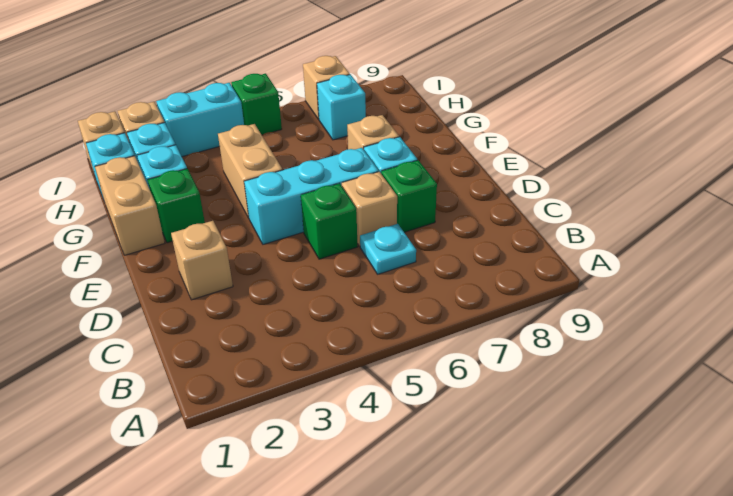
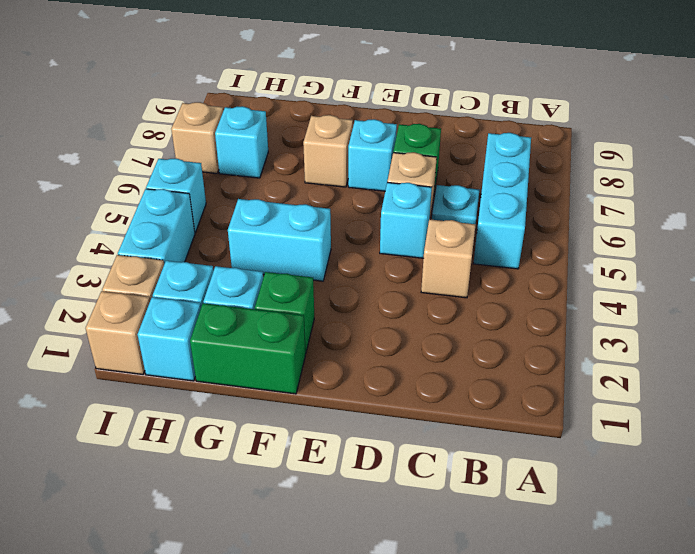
tan brick D2 level 1 -> tan brick C4 level 1
green brick D5 level 1 -> cyan brick D5 level 1
cyan brick E4:E6 level 1 -> cyan brick B5:B7 level 1
tan brick F1:G1 level 1 -> green brick F1:G1 level 1
tan brick F4:G4 level 1 -> cyan brick F4:G4 level 1
green brick I5 level 1 -> cyan brick I5 level 1

